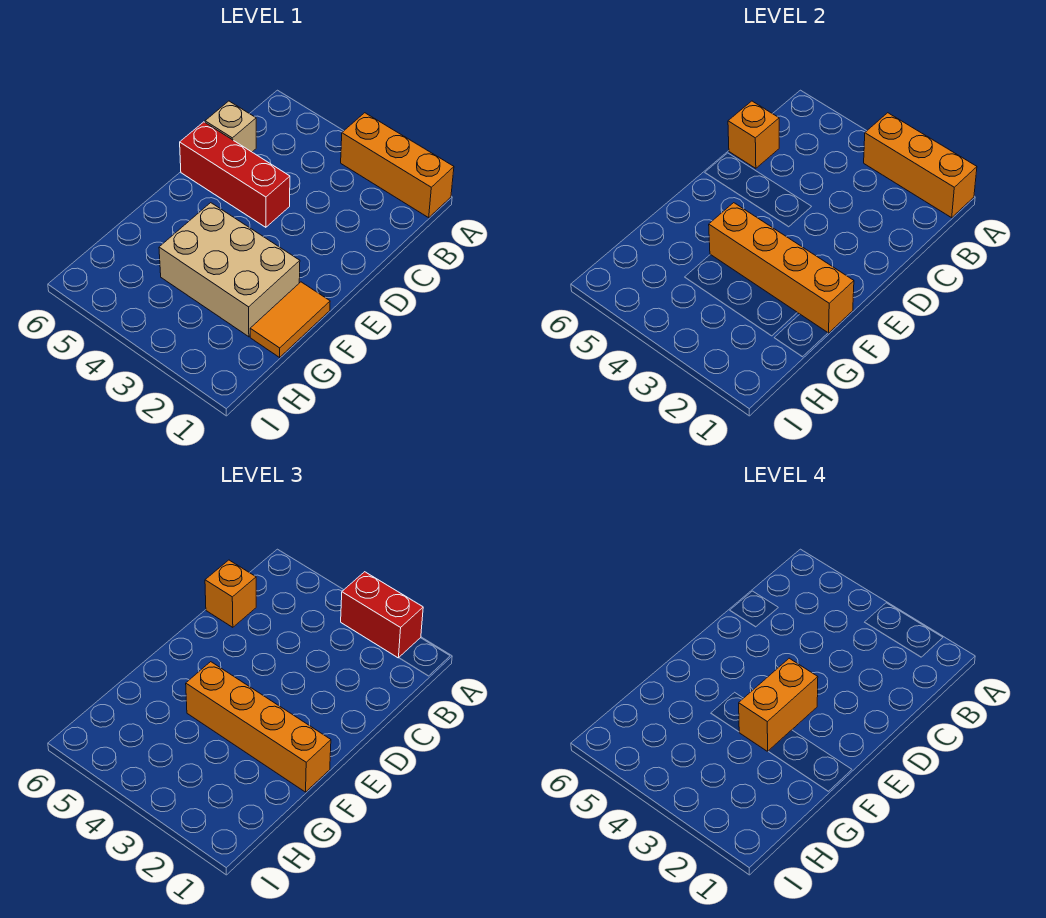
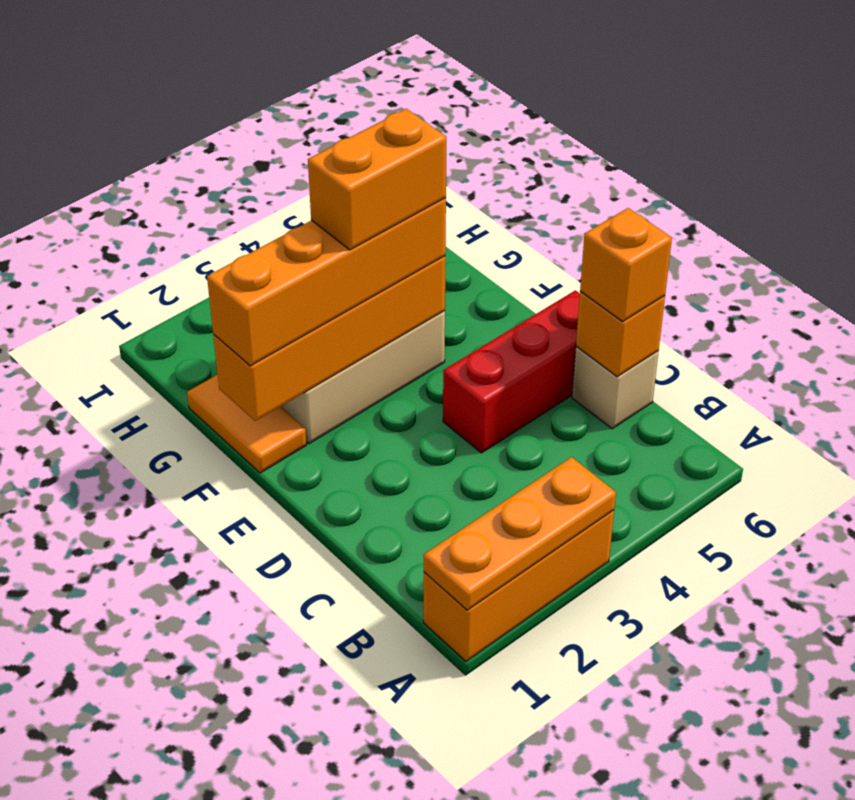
orange brick A1:A3 level 2 -> orange plate A1:A3 level 2
red brick A2:A3 level 3 -> none
orange brick E3:F3 level 4 -> orange brick F3:F4 level 4

